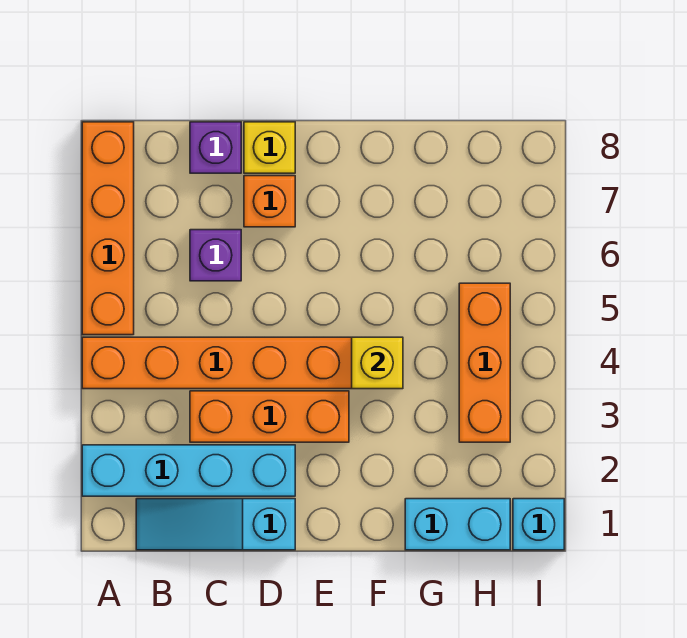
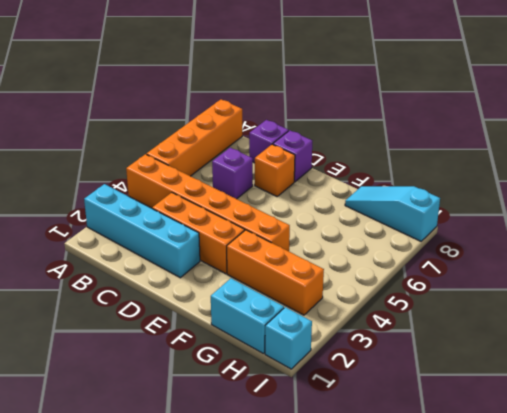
cyan slope B1:D1 level 1 top D -> cyan slope G8:I8 level 1 top I
yellow brick D8 level 1 -> purple brick D8 level 1
yellow brick F4 level 2 -> none
orange brick H3:H5 level 1 -> orange brick F3:H3 level 1

